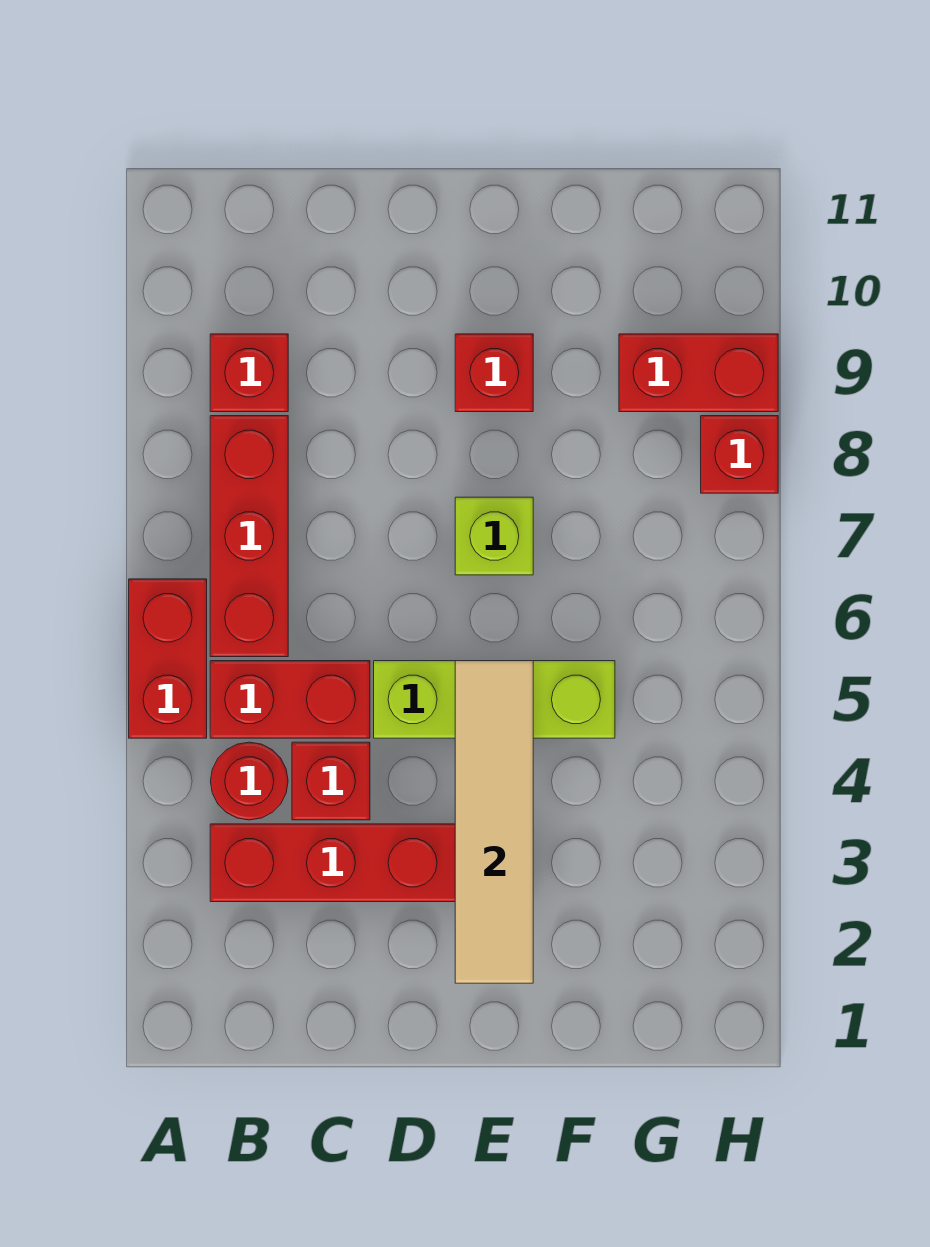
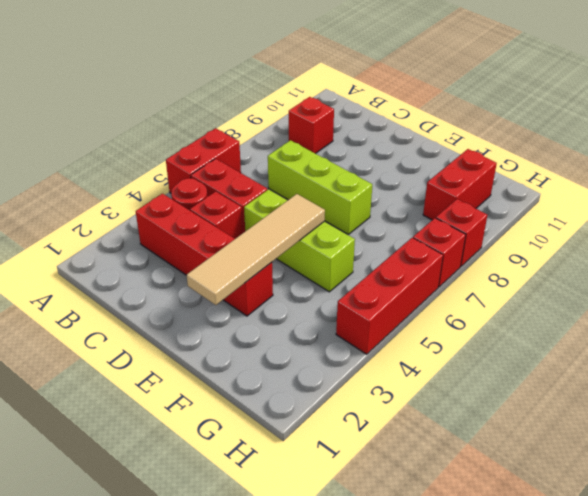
red brick B6:B8 level 1 -> red brick H4:H6 level 1
lime brick E7 level 1 -> lime brick C7:E7 level 1
red brick E9 level 1 -> red brick H7 level 1
red brick G9:H9 level 1 -> red brick G9:G10 level 1

